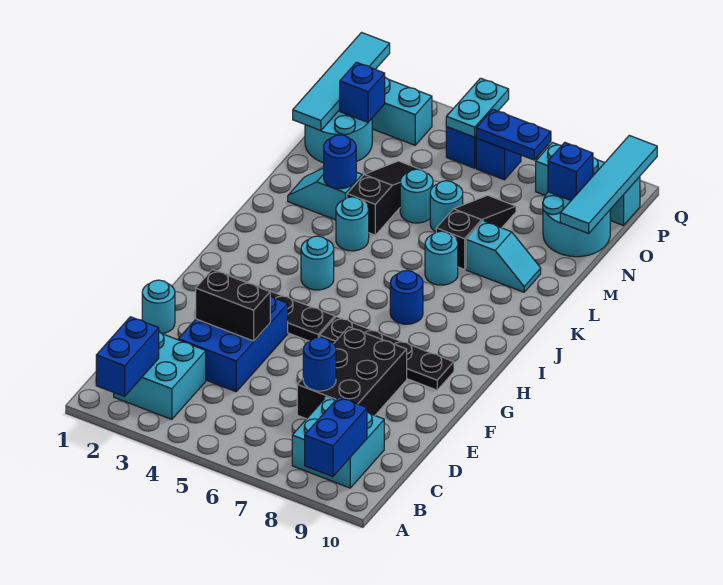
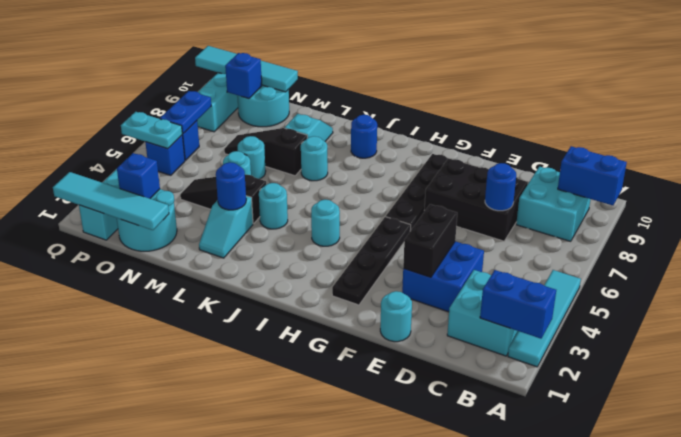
none -> cyan tile A2:A5 level 1
blue brick D3:F4 level 1 -> blue brick D3:E4 level 1
blue round brick I7 level 1 -> blue round brick J9 level 1

